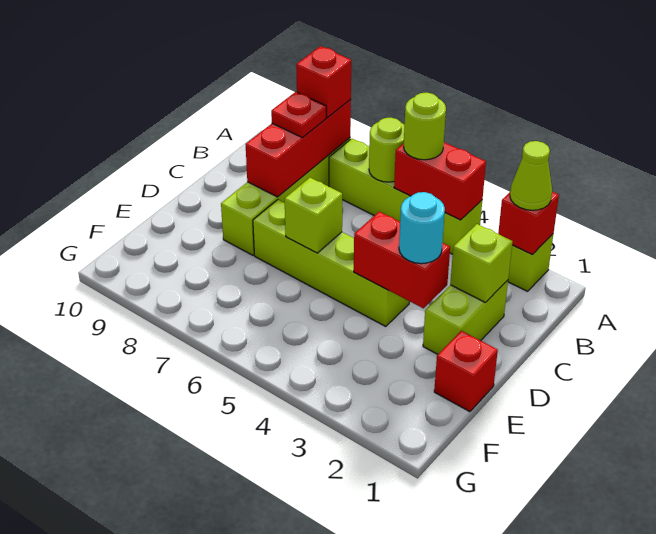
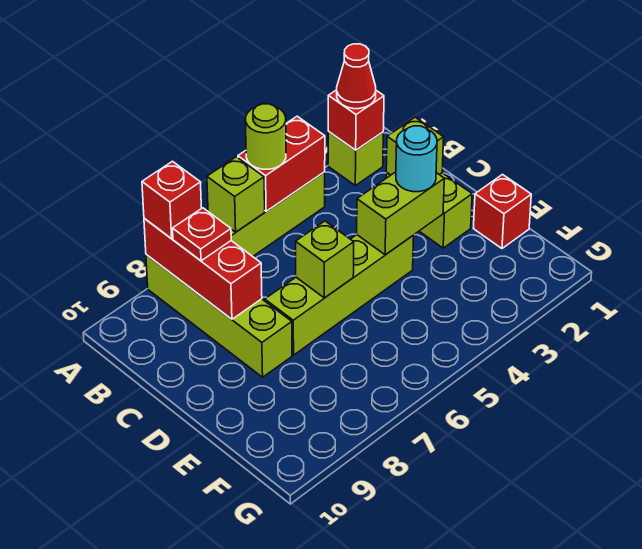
lime cone A2 level 3 -> red cone A2 level 3
lime round brick A6 level 2 -> lime brick A6 level 2
red brick D3:D4 level 2 -> lime brick D3:D4 level 2

